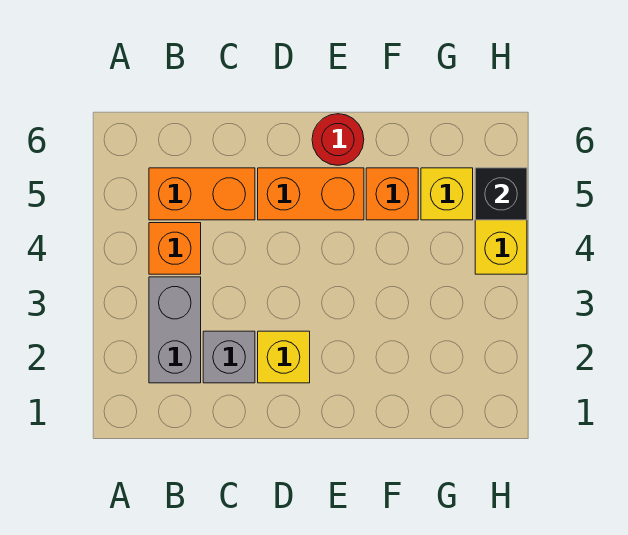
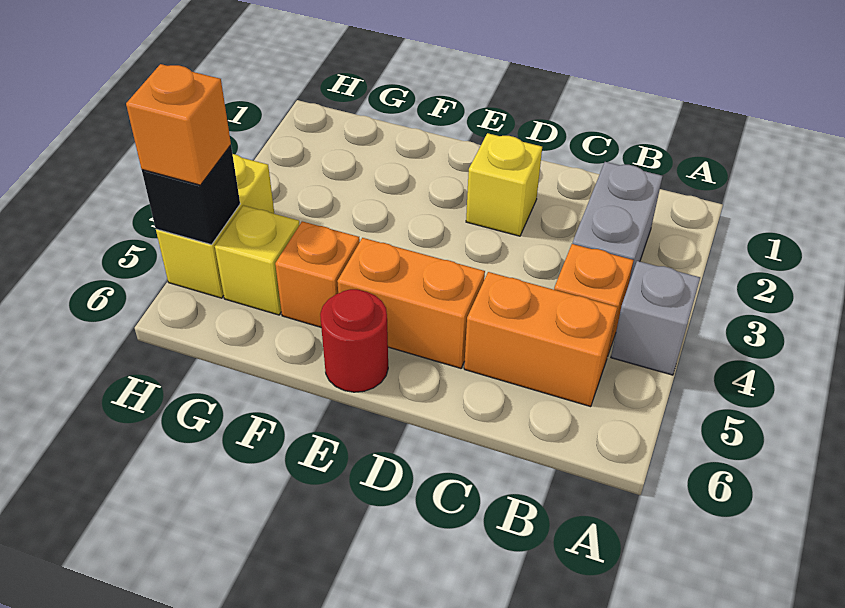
grey brick C2 level 1 -> grey brick A4 level 1
none -> orange brick H5 level 3

